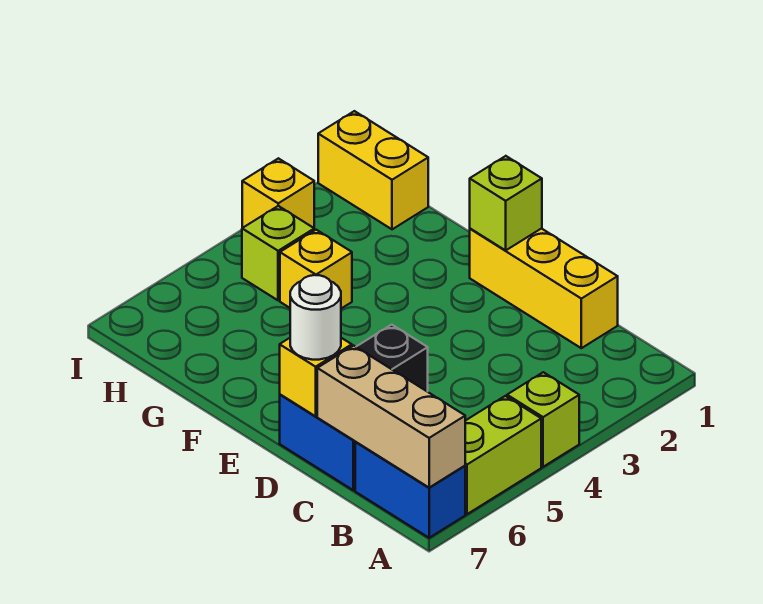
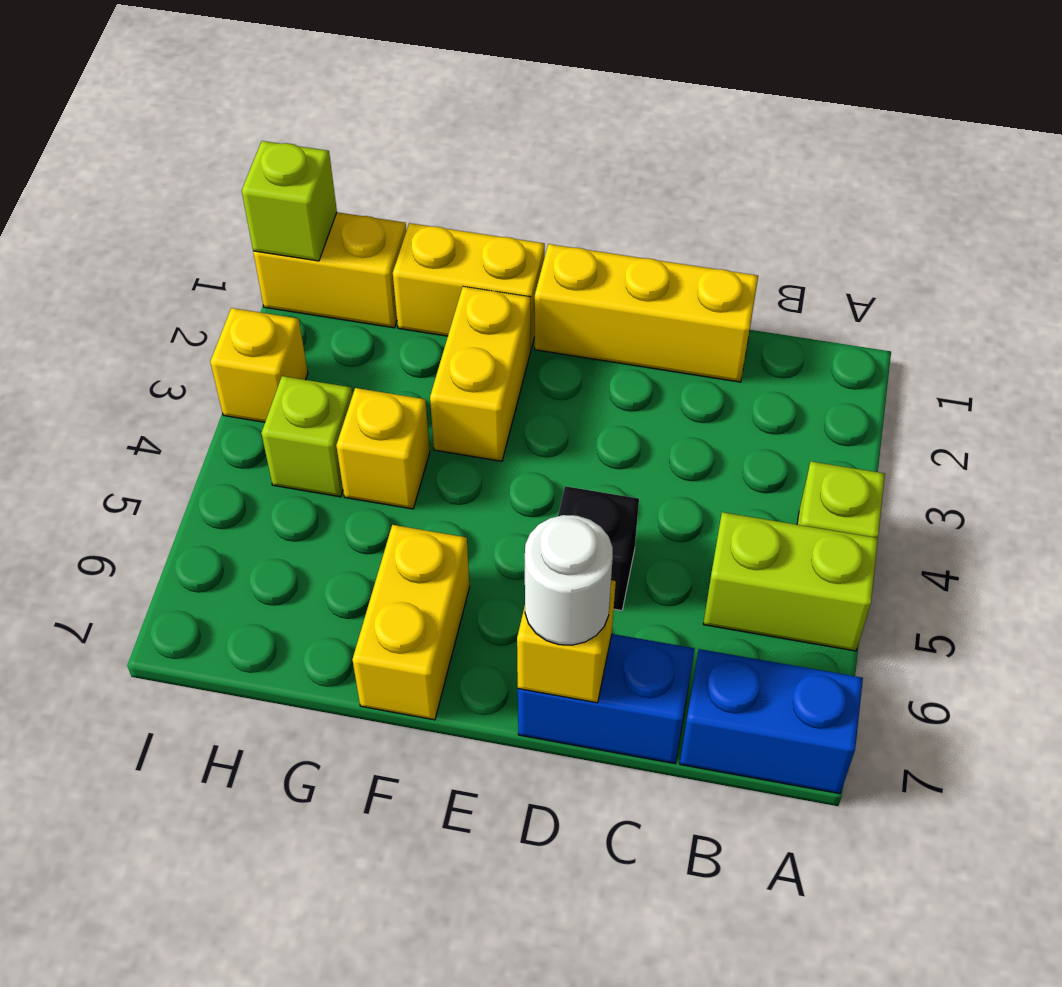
lime brick A5:A6 level 1 -> lime brick A5:B5 level 1
tan brick A7:C7 level 2 -> none
lime brick E1 level 2 -> lime brick I1 level 2
none -> yellow brick F1:G1 level 1
none -> yellow brick F2:F3 level 1
none -> yellow brick F6:F7 level 1

